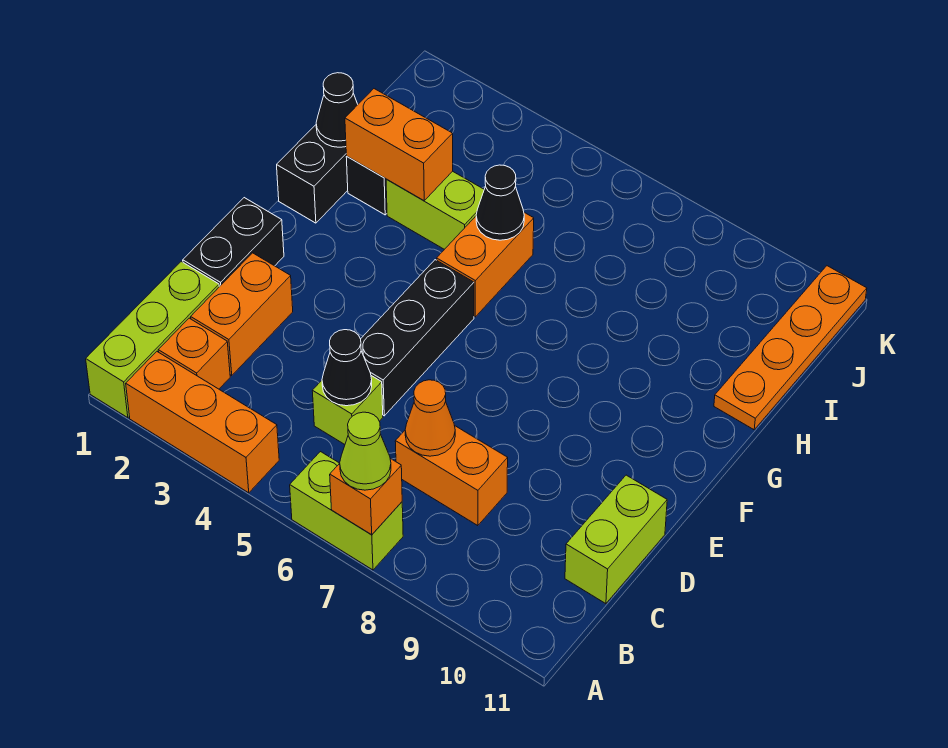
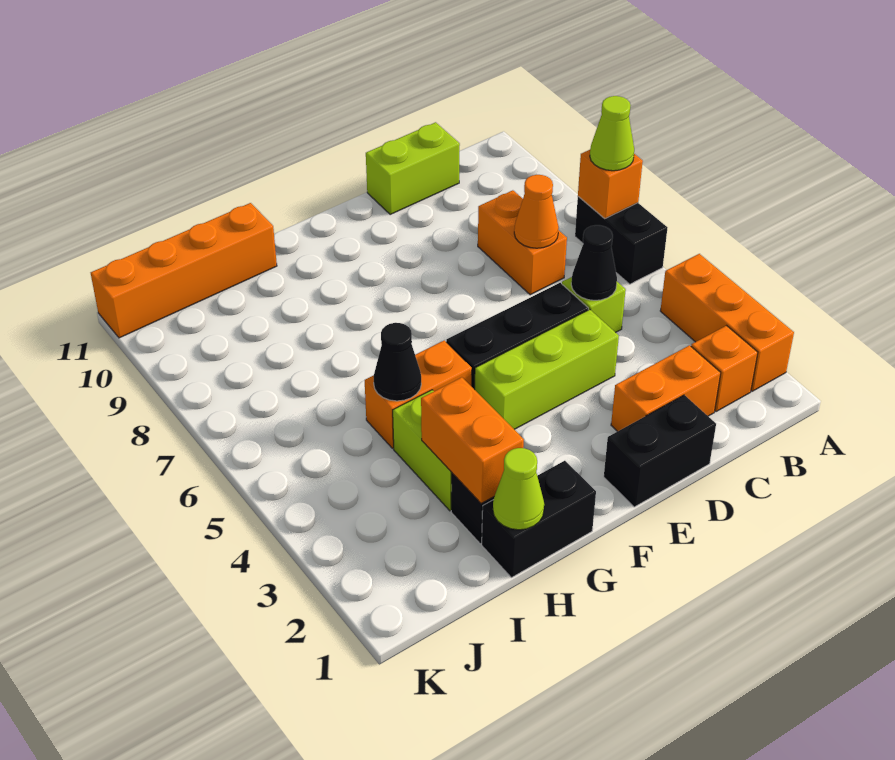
lime brick A1:C1 level 1 -> lime brick D4:F4 level 1
lime brick A6:A7 level 1 -> black brick A6:A7 level 1
black cone H1 level 2 -> lime cone H1 level 2
orange plate H11:K11 level 1 -> orange brick H11:K11 level 1

